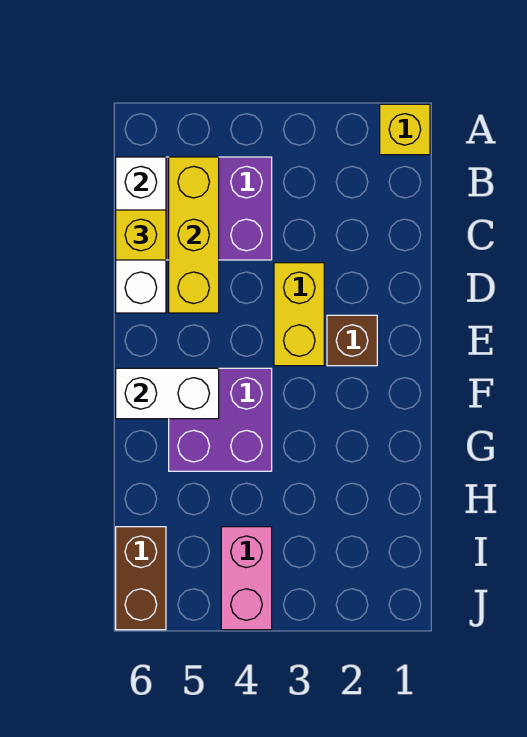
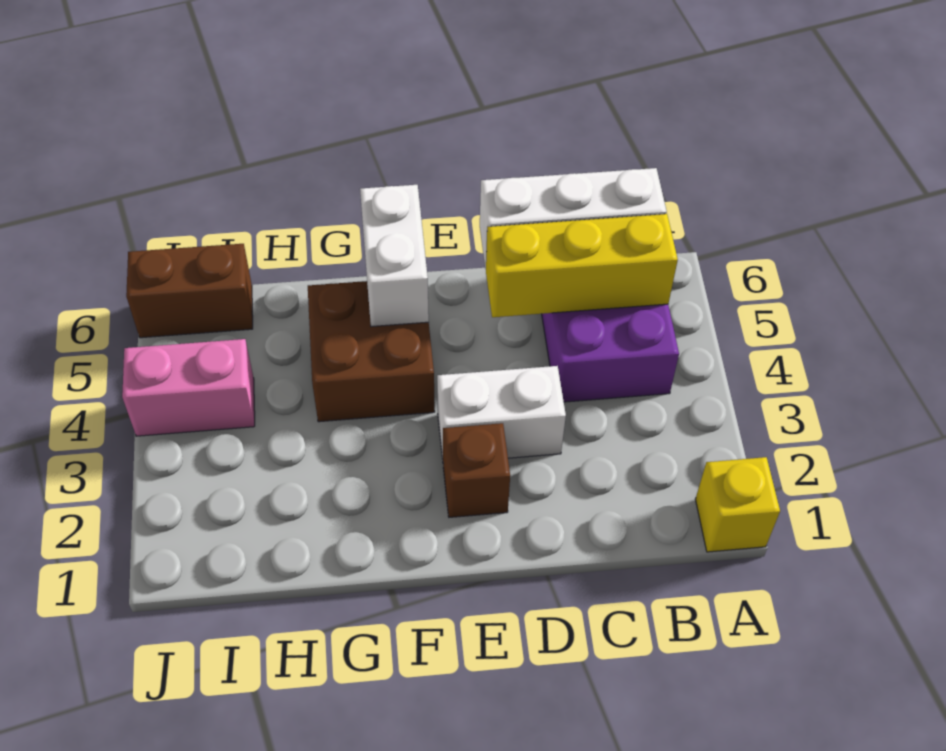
yellow brick C6 level 3 -> none
yellow brick D3:E3 level 1 -> white brick D3:E3 level 1
purple brick F4:G5 level 1 -> brown brick F4:G5 level 1

